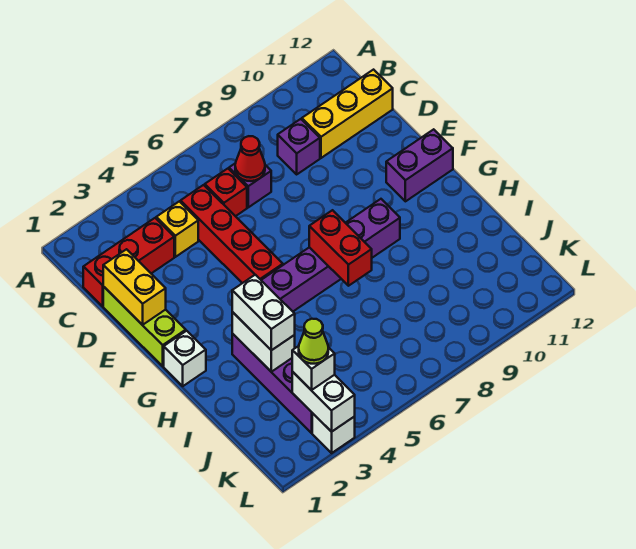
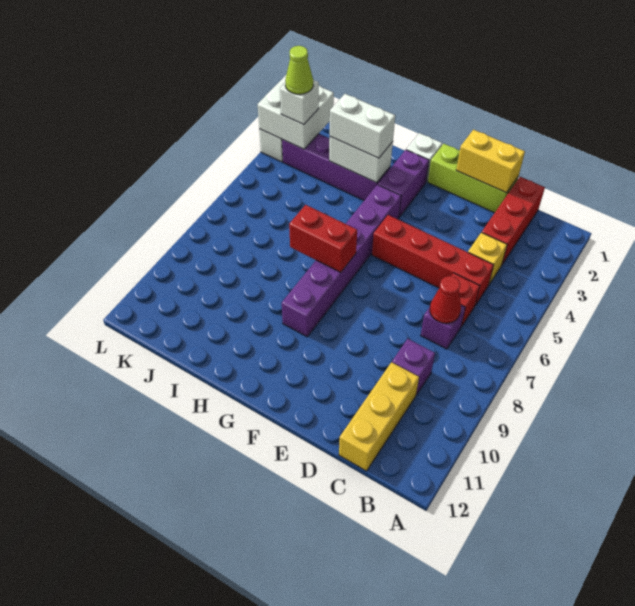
purple brick F11:F12 level 1 -> purple brick G2:G3 level 1
white brick K3:L3 level 2 -> white brick K2:L3 level 2

